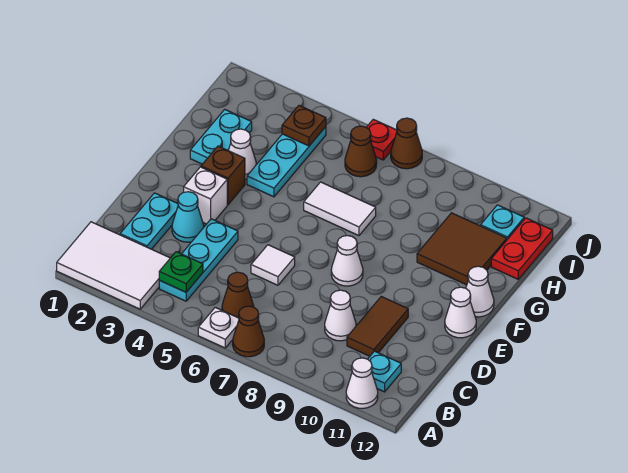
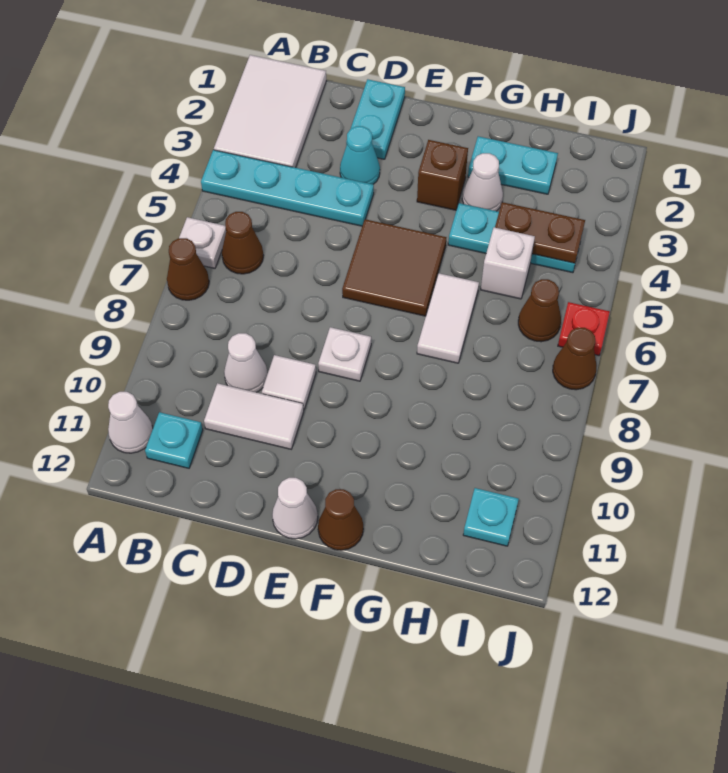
cyan plate B4:D4 level 1 -> cyan plate A4:D4 level 1
green plate B4 level 2 -> none
cyan plate C2:D2 level 1 -> cyan plate D1:D2 level 1
brown tile C10:D10 level 1 -> white tile C10:D10 level 1
white tile D6 level 1 -> white tile D9 level 1
white brick E3 level 1 -> white brick H5 level 1
white cone E8 level 1 -> white plate E8 level 1
white cone F12 level 1 -> brown cone F12 level 1
brown tile G10:H11 level 1 -> brown tile E5:F6 level 1
red plate H12:I12 level 1 -> none
brown plate I4 level 2 -> brown plate H4:I4 level 2

